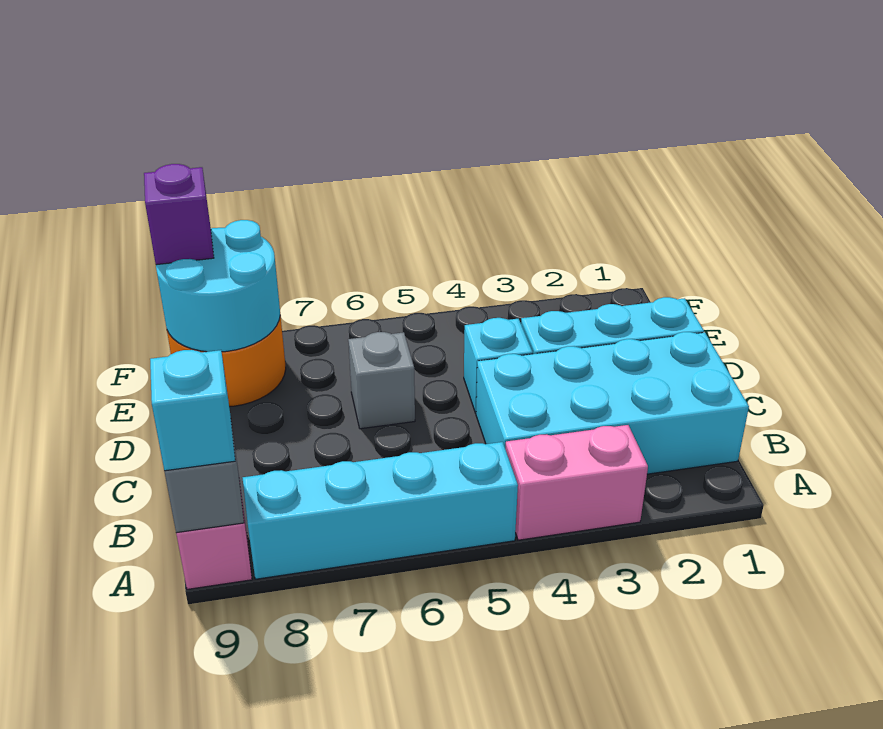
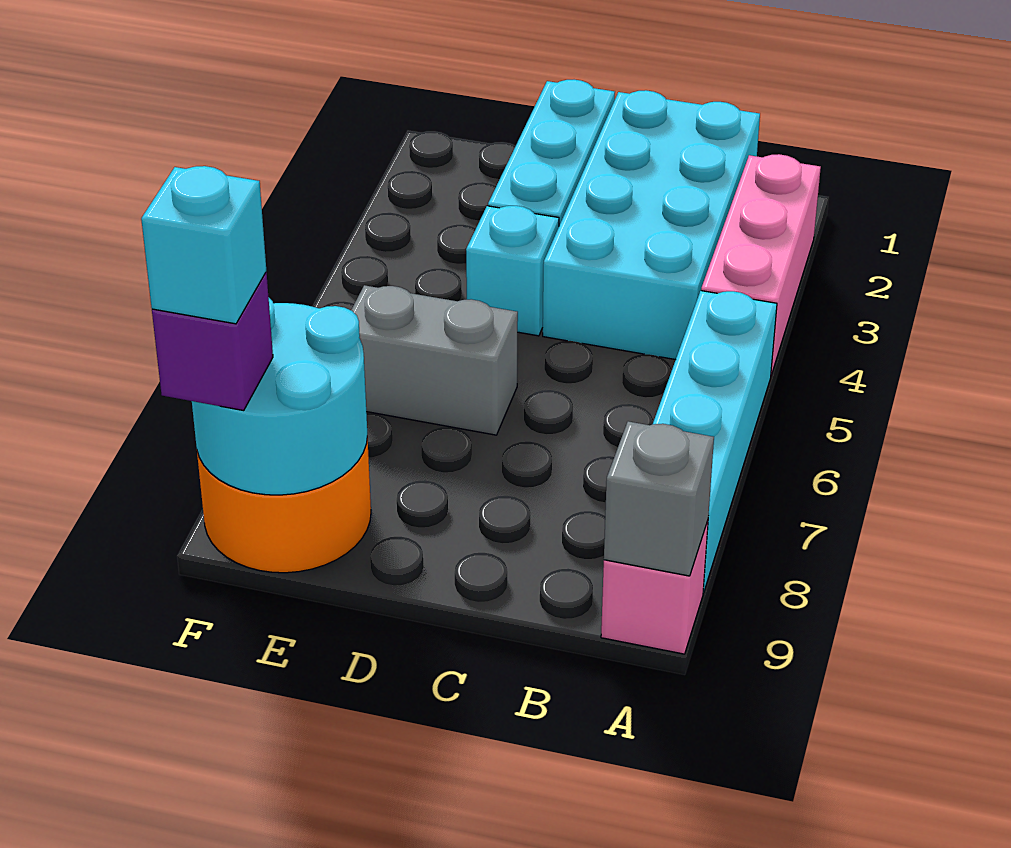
pink brick A3:A4 level 1 -> pink brick A2:A4 level 1
cyan brick A9 level 3 -> cyan brick F9 level 4
grey brick D6 level 1 -> grey brick D6:E6 level 1

